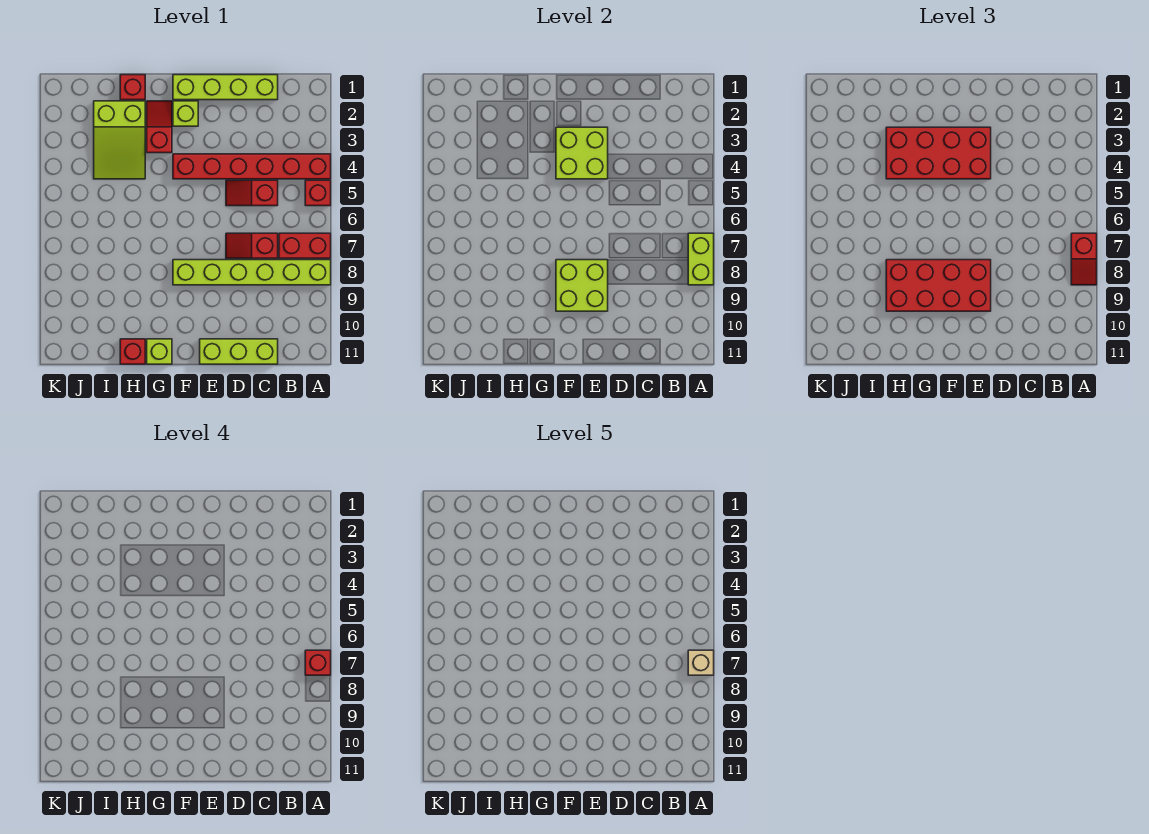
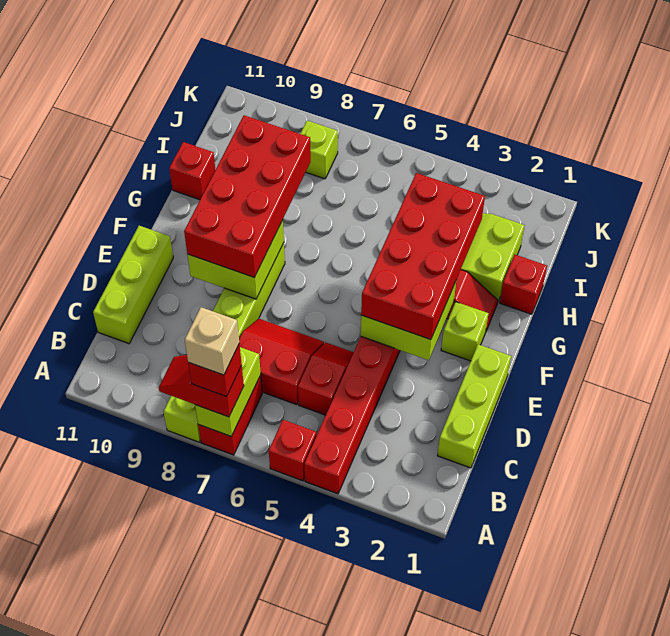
lime brick A7:A8 level 2 -> lime brick A7:B7 level 2
lime brick C1:F1 level 1 -> lime brick C1:E1 level 1
red slope C7:D7 level 1 top C -> red slope C6:D7 level 1 top C
lime brick G11 level 1 -> lime brick J8 level 1

